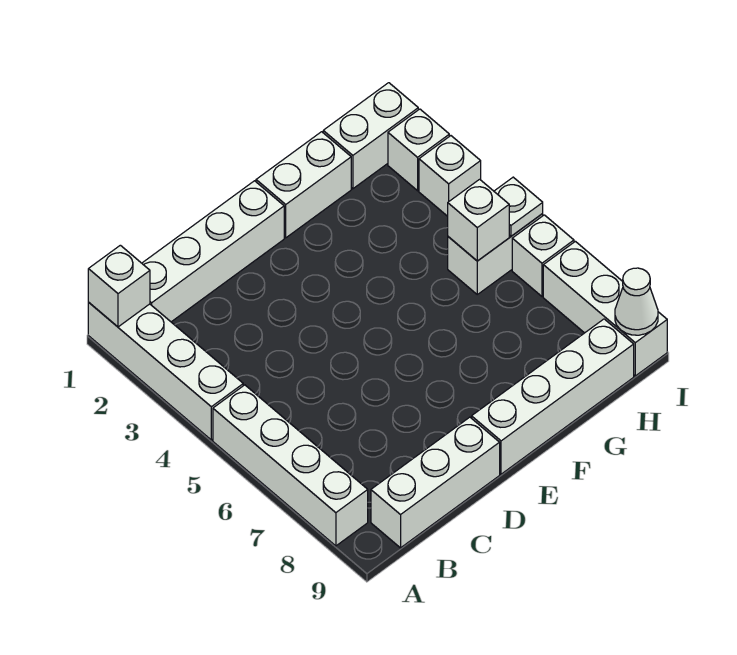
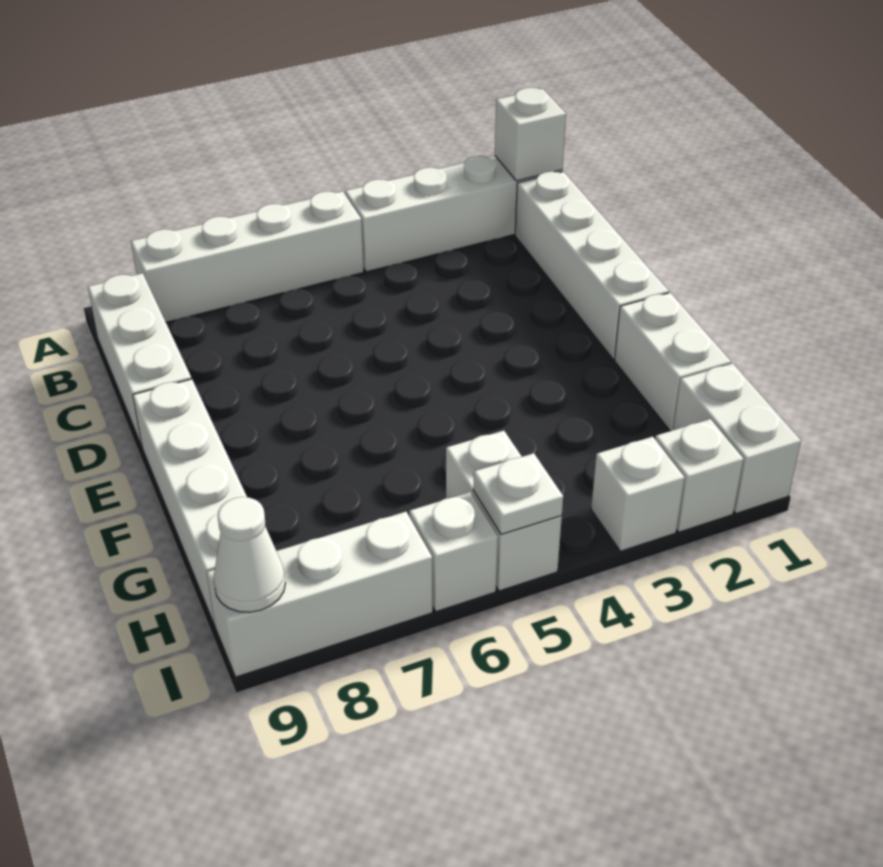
white brick H5 level 2 -> none

